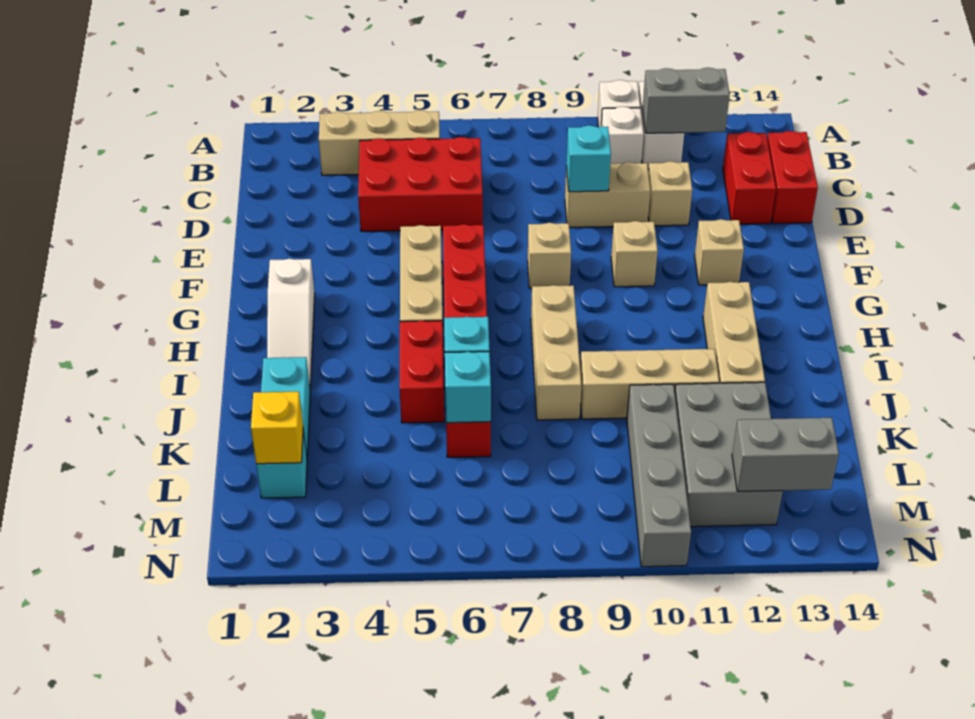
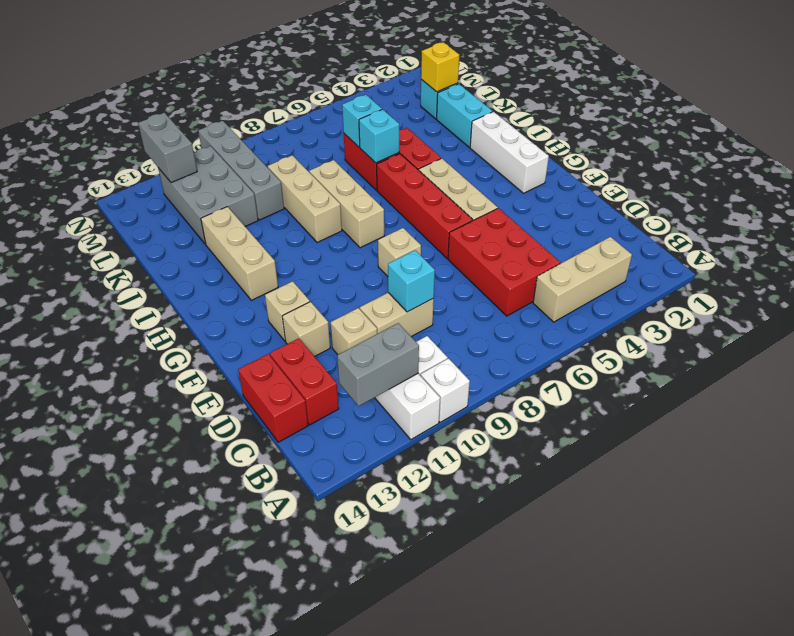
red brick C4:D6 level 1 -> red brick C5:E6 level 1
tan brick F10 level 1 -> tan brick E12 level 1
white slope G2:I2 level 1 top G -> white brick G2:I2 level 1
tan brick J9:J11 level 1 -> tan brick I9:K9 level 1
grey brick M12:M13 level 2 -> grey brick M12:N12 level 2

